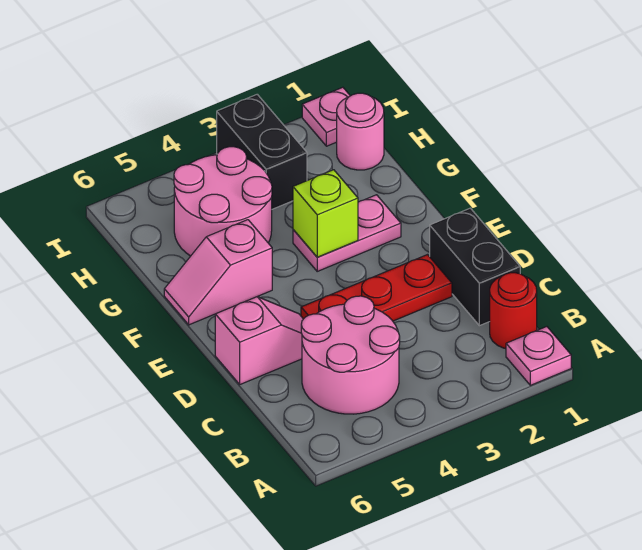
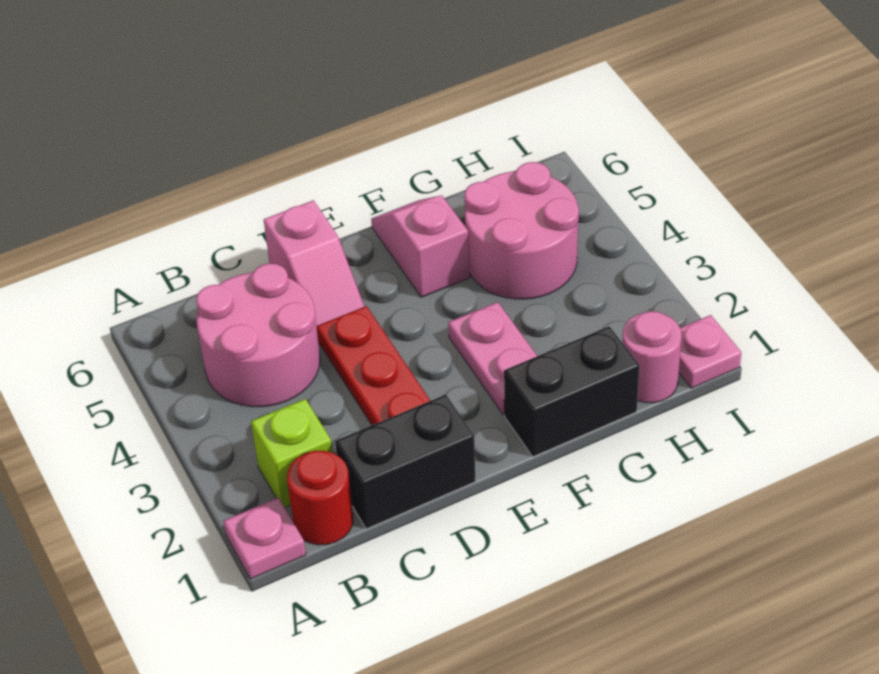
lime brick F3 level 2 -> lime brick B2 level 1
black brick H3:I3 level 1 -> black brick F1:G1 level 1

